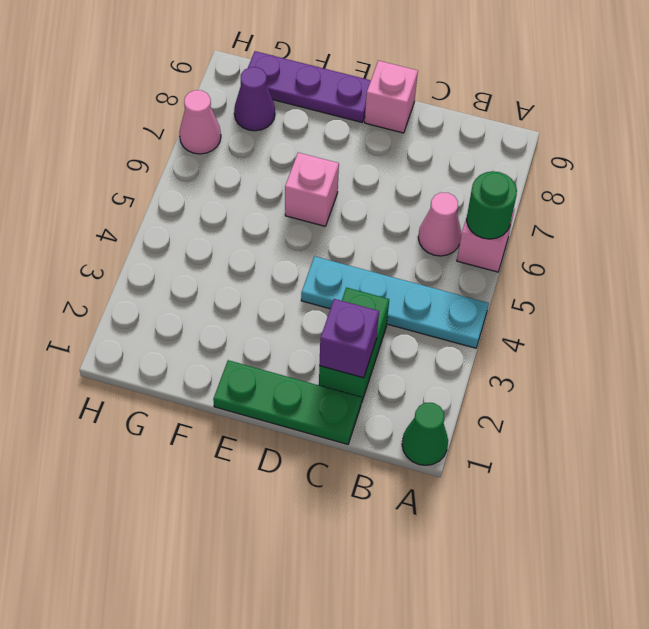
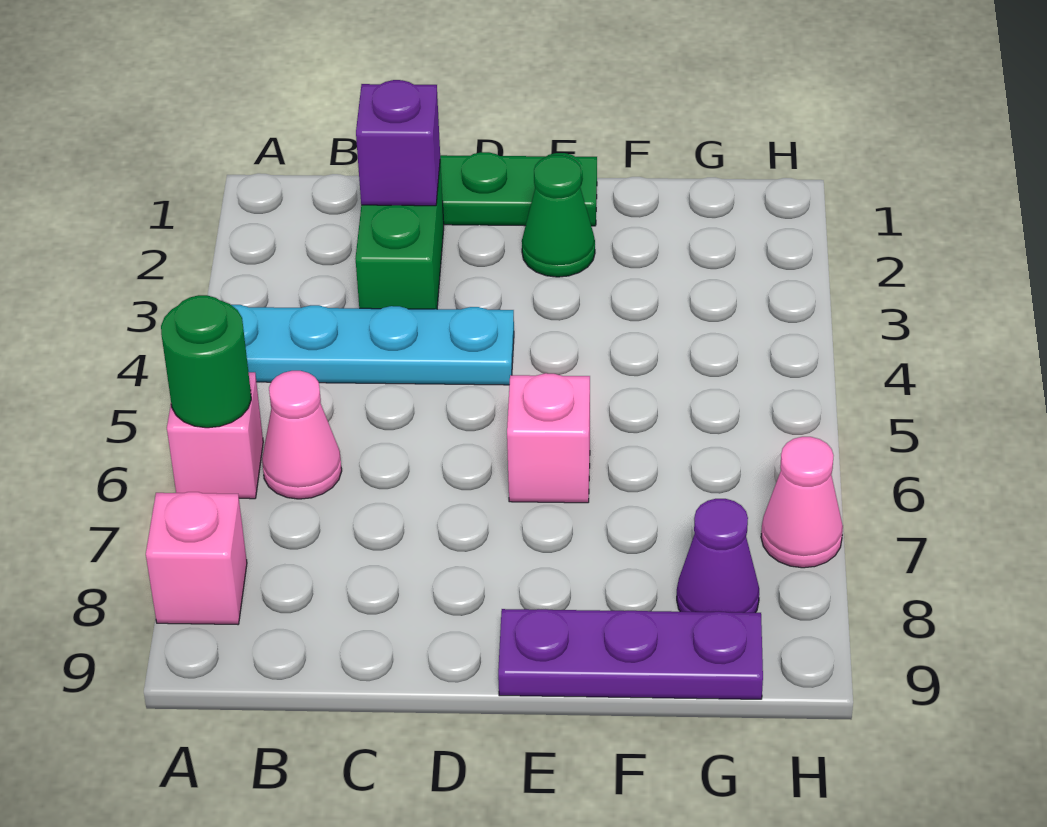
green cone A1 level 1 -> green cone E2 level 1
pink brick D9 level 1 -> pink brick A8 level 1

